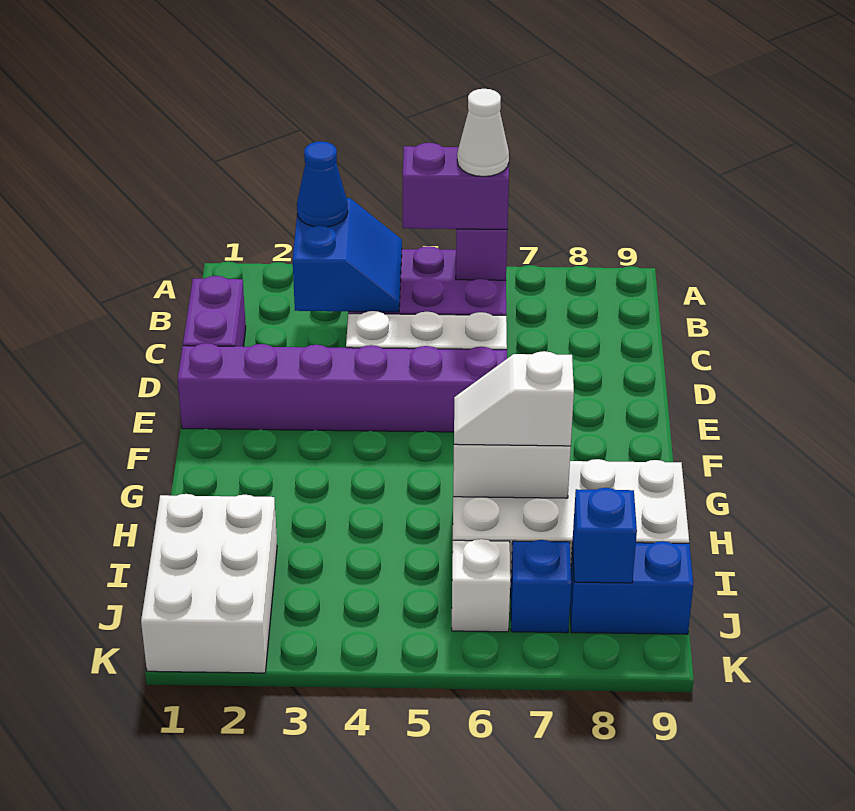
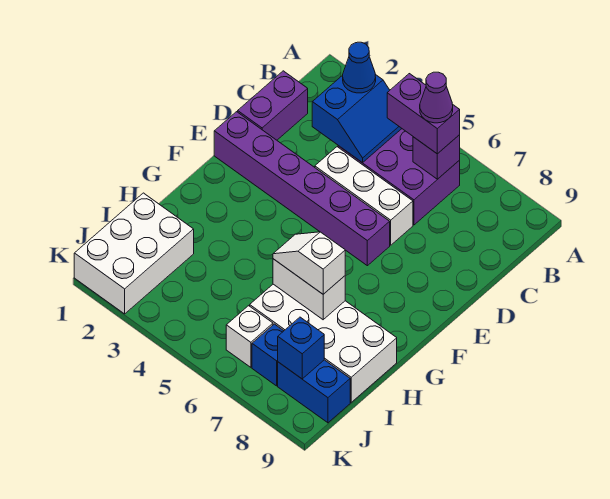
white cone B6 level 4 -> purple cone B6 level 4

